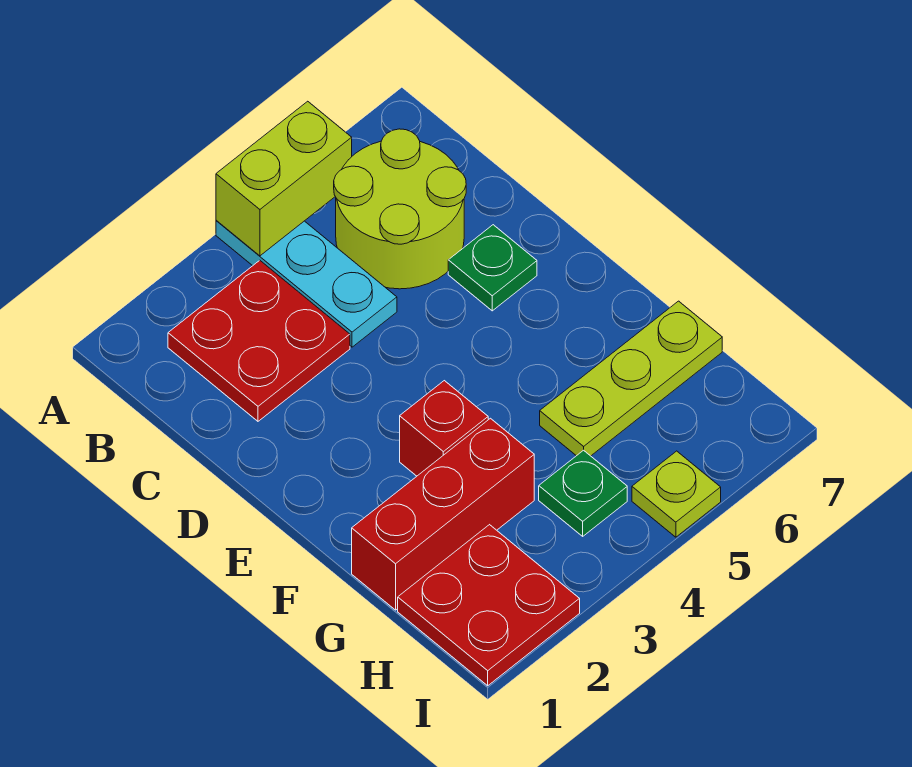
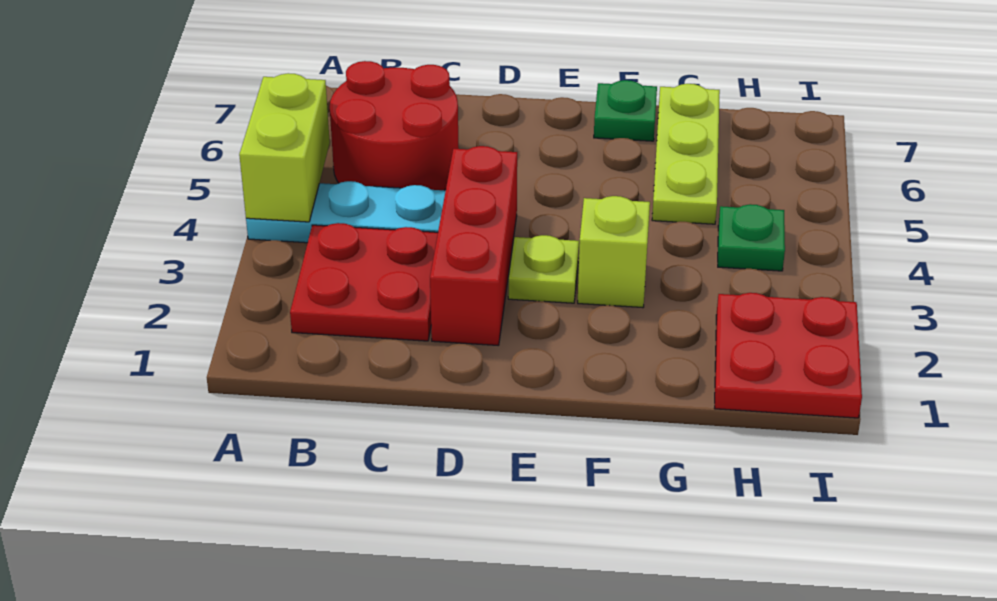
lime round brick B5:C6 level 1 -> red round brick B5:C6 level 1
green plate D6 level 1 -> green plate F7 level 1
red brick F3 level 1 -> lime brick F3 level 1
red brick G1:G3 level 1 -> red brick D2:D4 level 1
lime plate I5 level 1 -> lime plate E3 level 1

